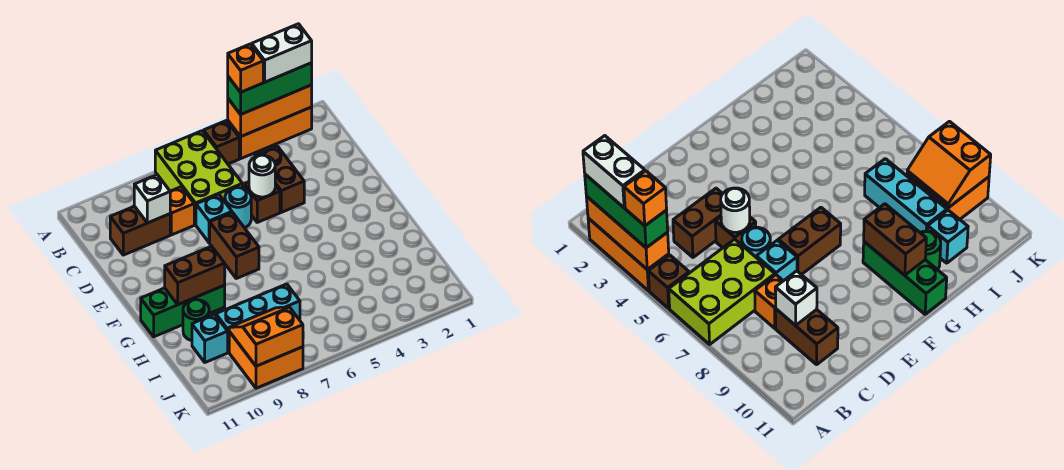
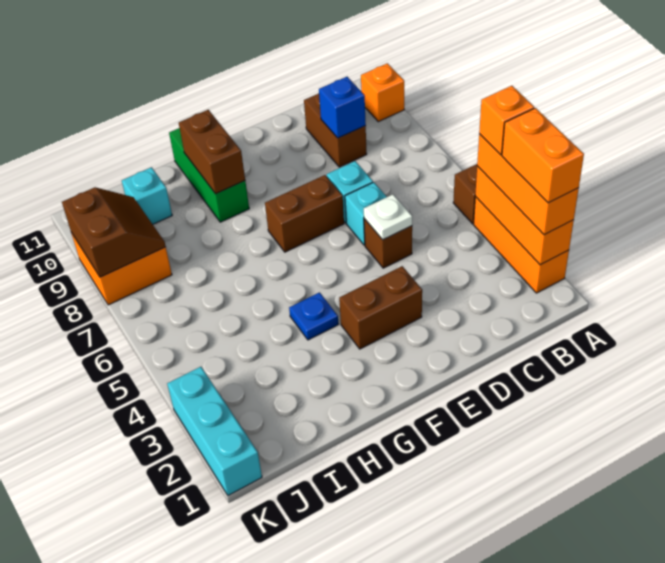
green brick A2:A4 level 3 -> orange brick A2:A4 level 3
white brick A2:A3 level 4 -> orange brick A2:A3 level 4
lime brick A6:C7 level 1 -> none
brown brick C4:D4 level 1 -> brown brick E3:F3 level 1
orange brick C8 level 1 -> orange brick A10 level 1
white brick C9 level 2 -> blue brick C9 level 2
white round brick D5 level 2 -> white plate D5 level 2
cyan round brick D6 level 1 -> cyan brick D6 level 1
none -> blue plate G4 level 1
green round brick H10 level 1 -> none
cyan brick I7:I9 level 1 -> cyan brick K1:K3 level 1
orange slope J8:K9 level 2 top K -> brown slope J8:K9 level 2 top K

